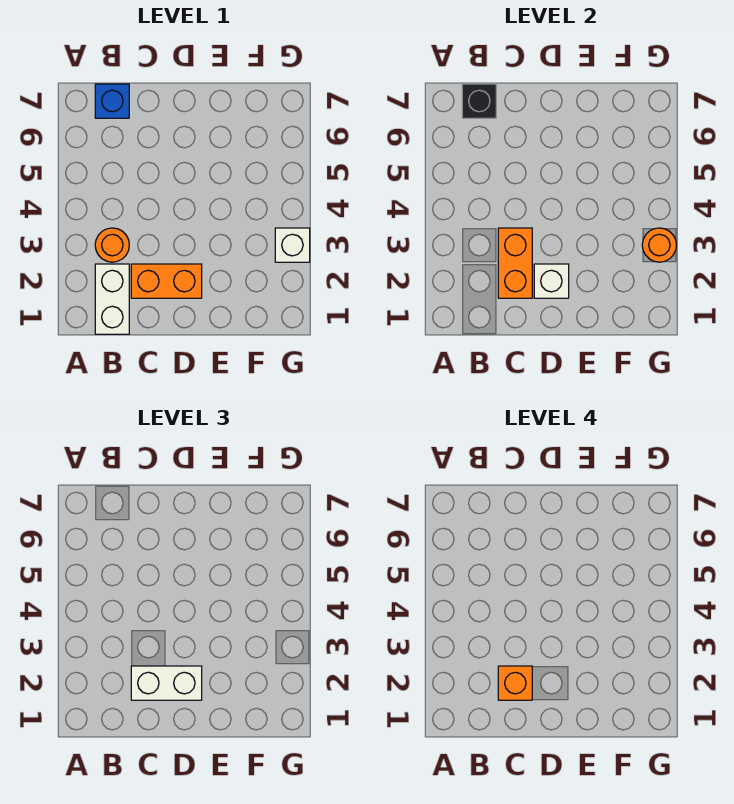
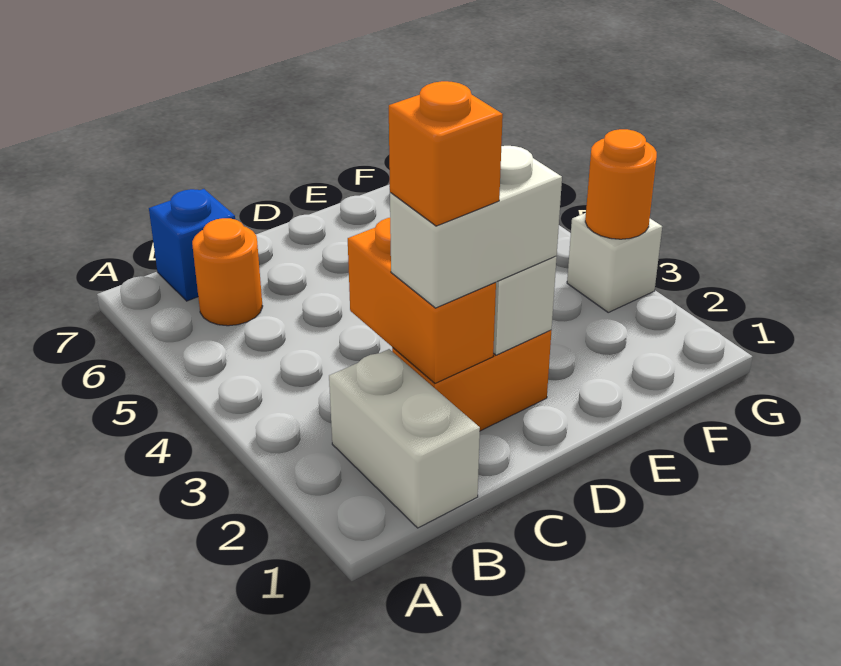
orange round brick B3 level 1 -> orange round brick B6 level 1
black brick B7 level 2 -> none

